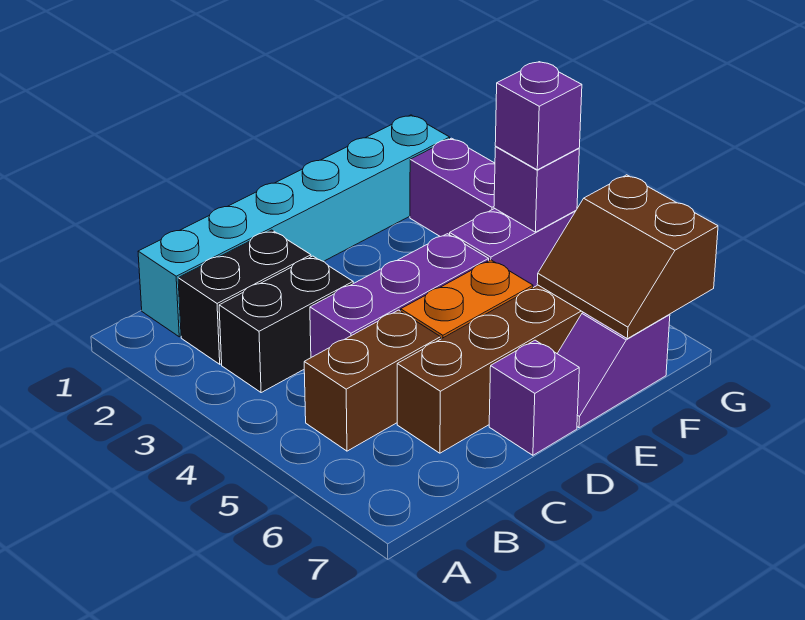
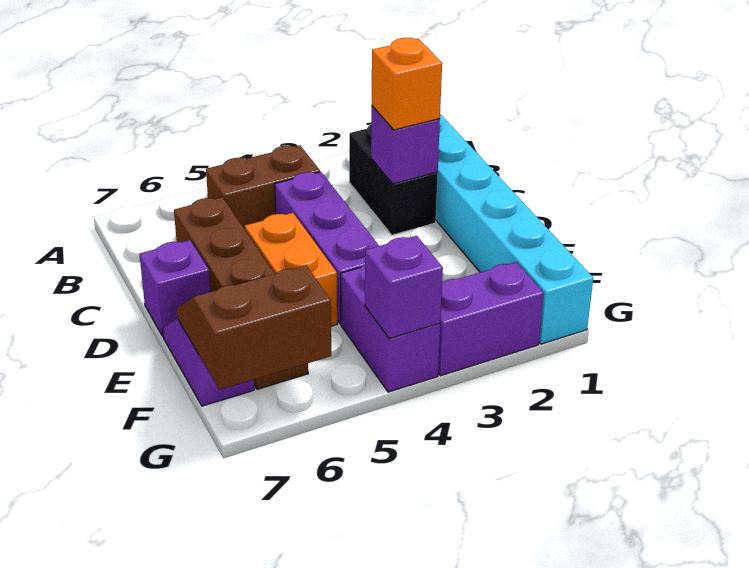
black brick B3:C3 level 1 -> none
brown brick B5:C5 level 1 -> brown brick B4:B5 level 1
none -> orange brick C2 level 3
purple brick G4 level 3 -> purple brick C2 level 2

